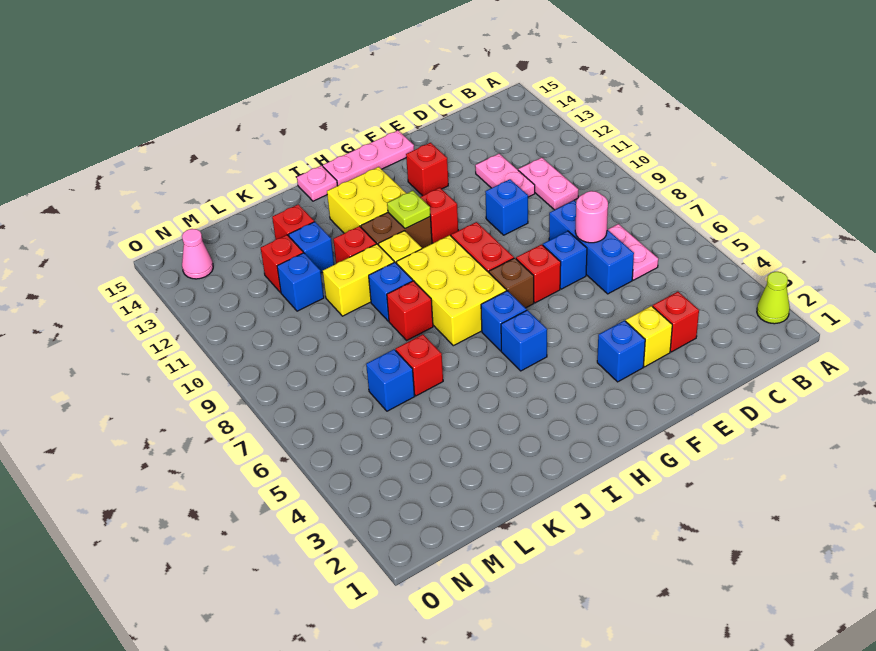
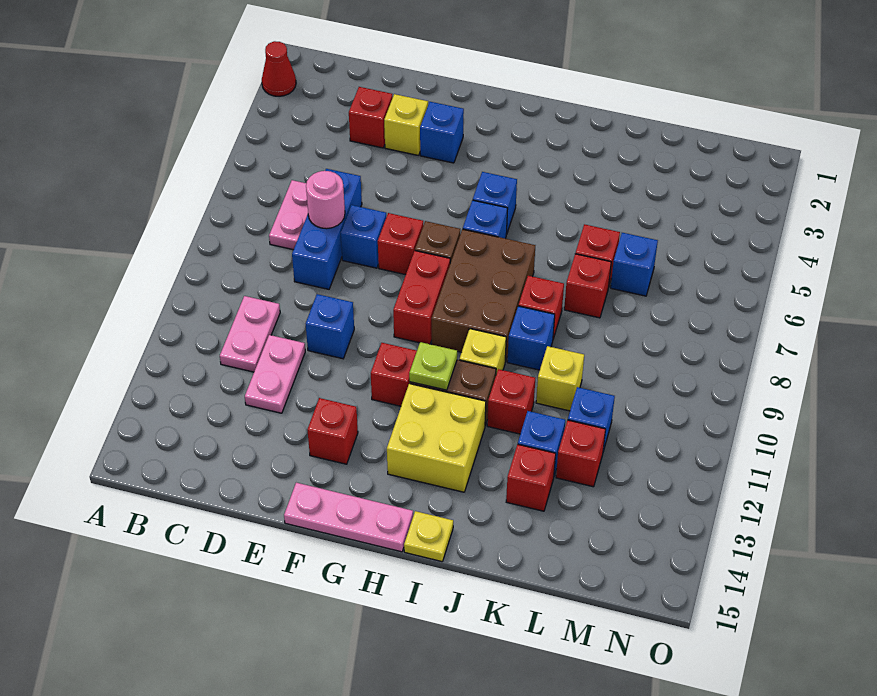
lime cone A2 level 1 -> red cone A2 level 1
yellow brick H7:I9 level 1 -> brown brick H7:I9 level 1
pink plate I15 level 1 -> yellow plate I15 level 1
yellow brick J10:K10 level 1 -> yellow brick K10 level 1
none -> red brick K7 level 1
pink cone N14 level 1 -> none

